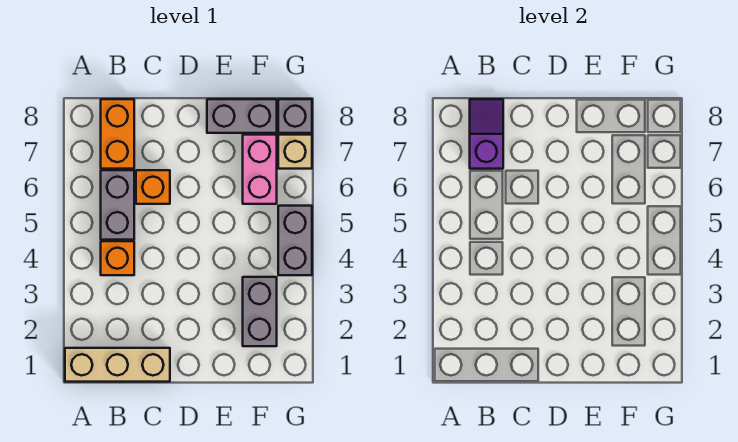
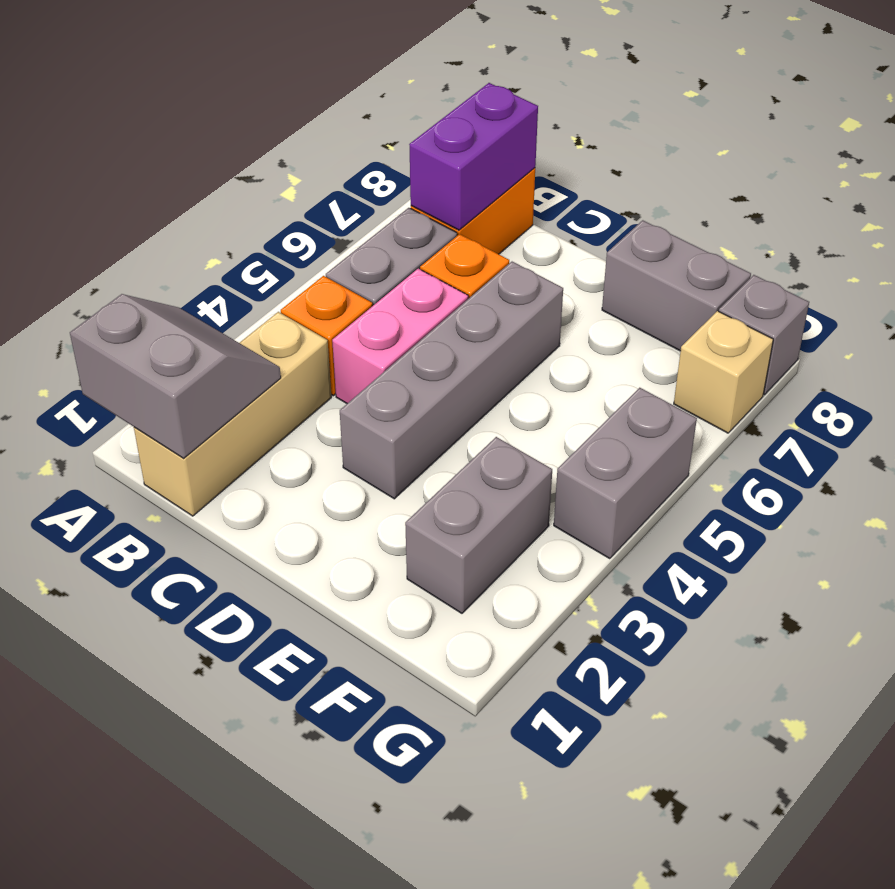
tan brick A1:C1 level 1 -> tan brick B1:B3 level 1
none -> grey slope A1:B2 level 2 top 1
purple slope B7:B8 level 2 top 7 -> purple brick B7:B8 level 2
none -> grey brick D3:D6 level 1
pink brick F6:F7 level 1 -> pink brick C4:C5 level 1

